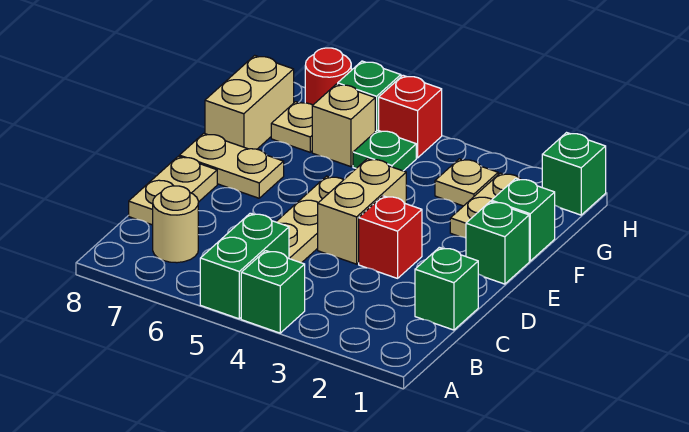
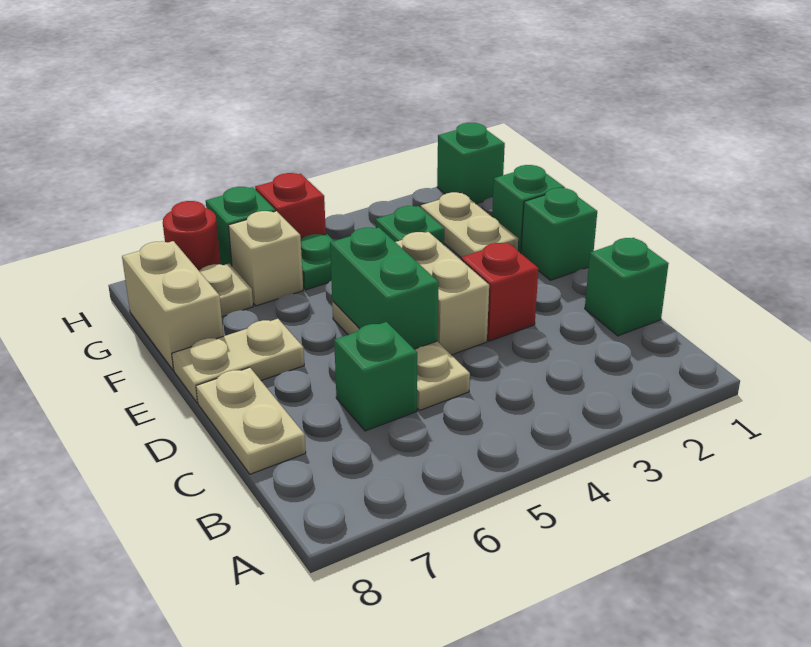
green brick A4 level 1 -> green brick C6 level 1
green brick A5:B5 level 1 -> green brick D5:E5 level 2
tan round brick B7 level 1 -> none
tan plate G3 level 1 -> green plate G3 level 1

